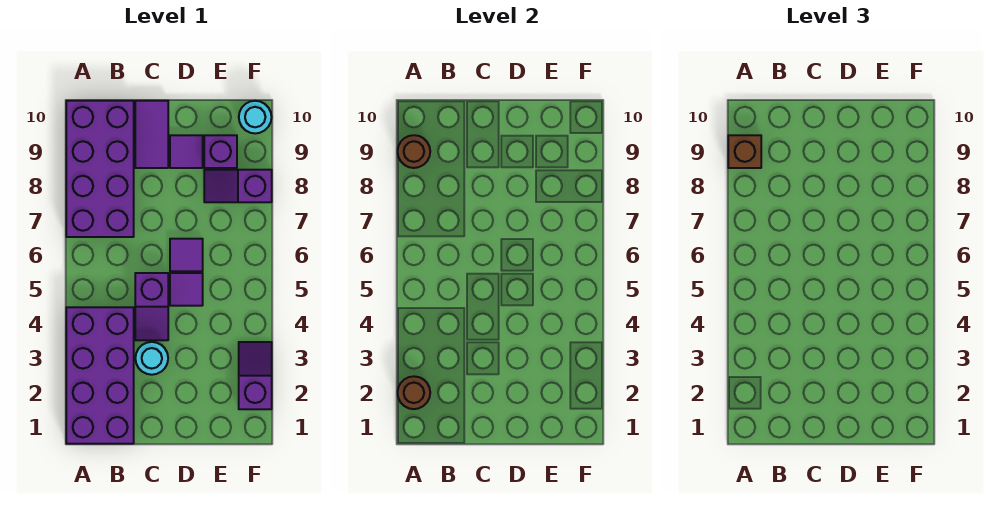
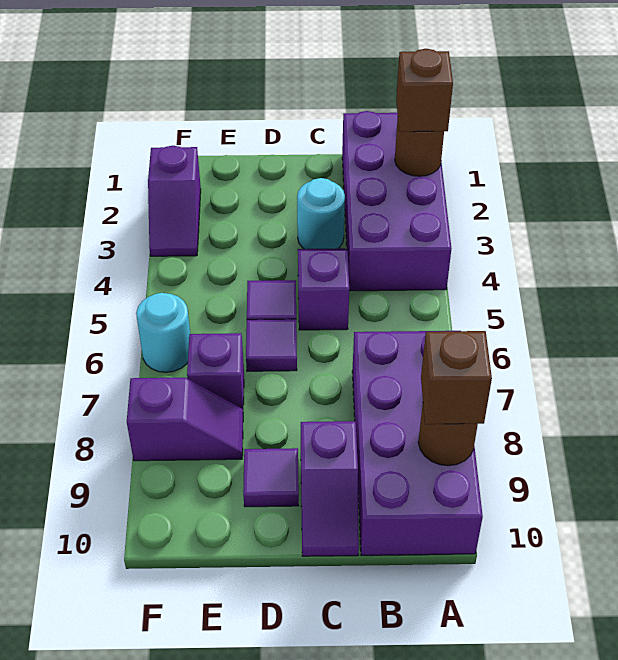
none -> brown brick A2 level 3
purple tile C9:C10 level 1 -> purple slope C9:C10 level 1 top 9
purple brick E9 level 1 -> purple brick E7 level 1
cyan round brick F10 level 1 -> cyan round brick F6 level 1

